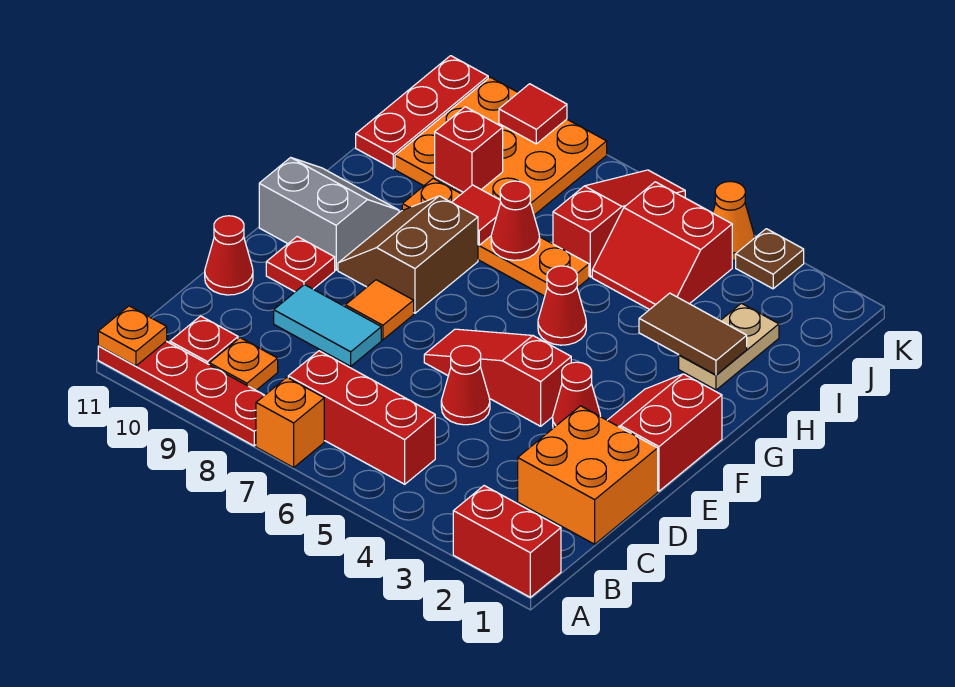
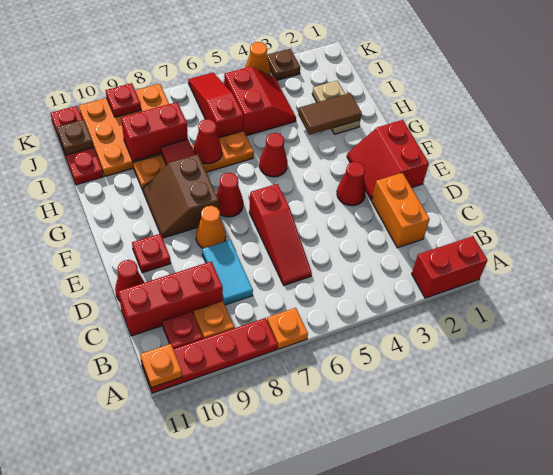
orange brick A7 level 1 -> orange plate A7 level 1
red brick B5:B7 level 1 -> red brick C9:C11 level 1
orange brick C1:D2 level 1 -> orange brick C2:D2 level 1
red cone D5 level 1 -> red cone F7 level 1
cyan tile D8:D9 level 1 -> cyan tile C8:D8 level 1
red slope E4:E6 level 1 top 4 -> red slope C6:E6 level 1 top E
orange tile E8 level 1 -> orange cone E8 level 1
grey slope F10:G11 level 1 top F -> none
red slope I4:J5 level 1 top J -> red slope I4:J5 level 1 top 5
red brick I9 level 2 -> red brick I8:I9 level 2
none -> brown plate J11 level 2
red tile K9 level 2 -> red plate K9 level 2

